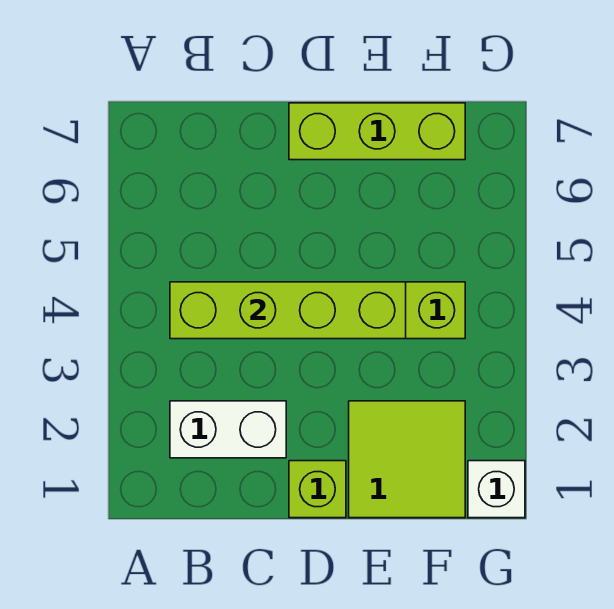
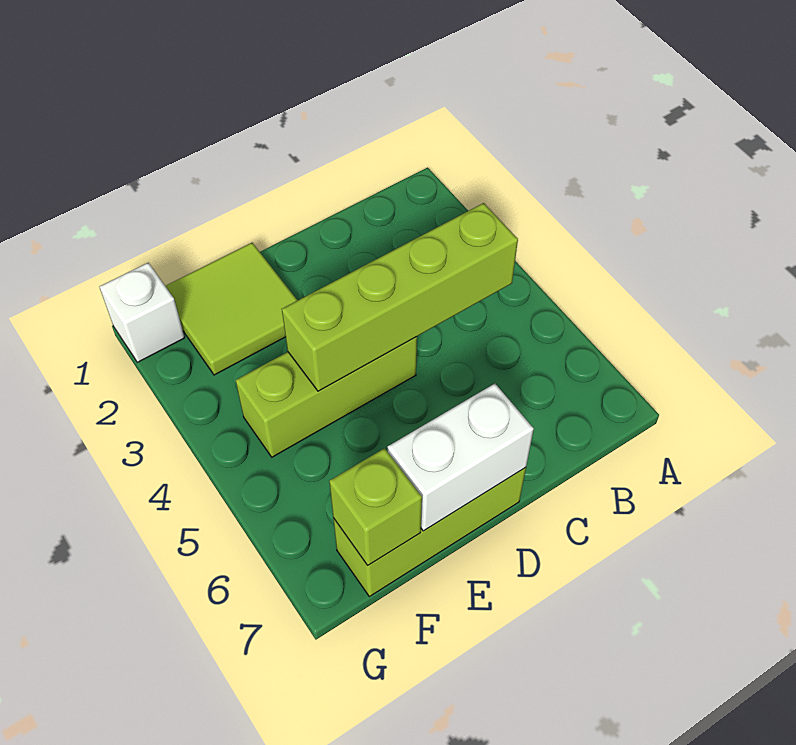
white brick B2:C2 level 1 -> white brick D7:E7 level 2
lime brick D1 level 1 -> lime brick F7 level 2

